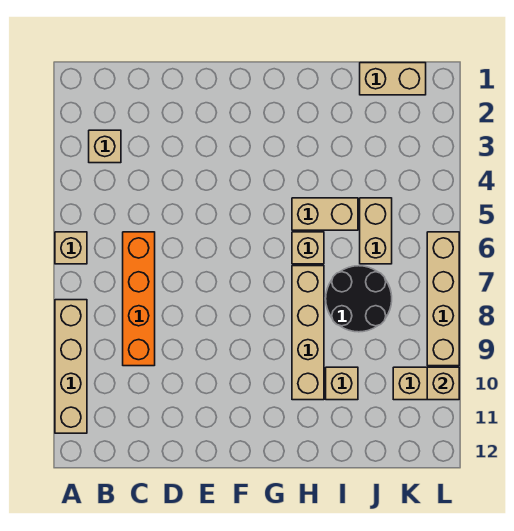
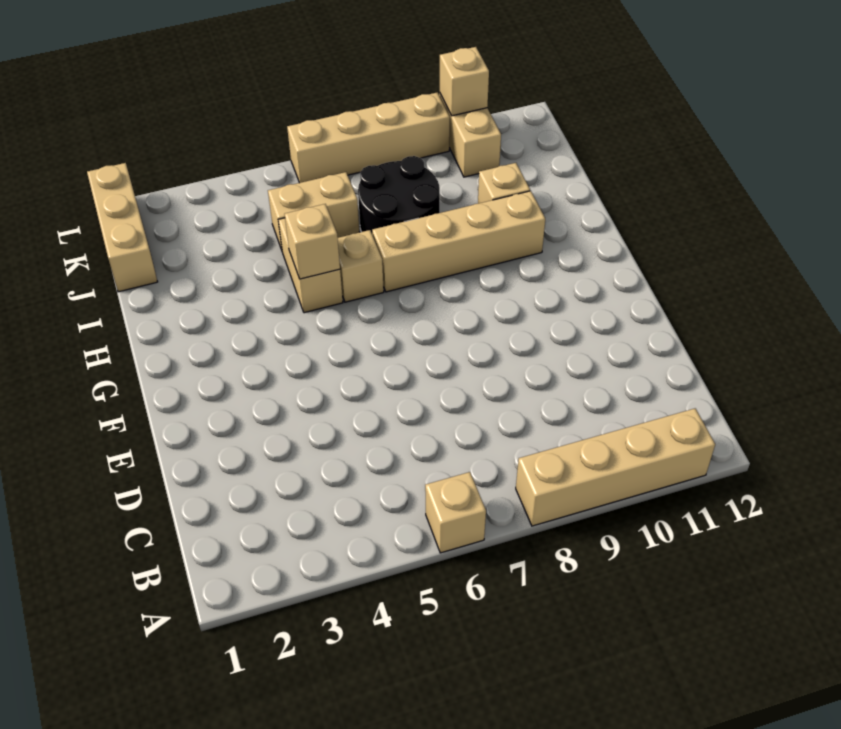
tan brick B3 level 1 -> tan brick H5 level 2
orange brick C6:C9 level 1 -> none
tan brick J1:K1 level 1 -> tan brick J1:L1 level 1

